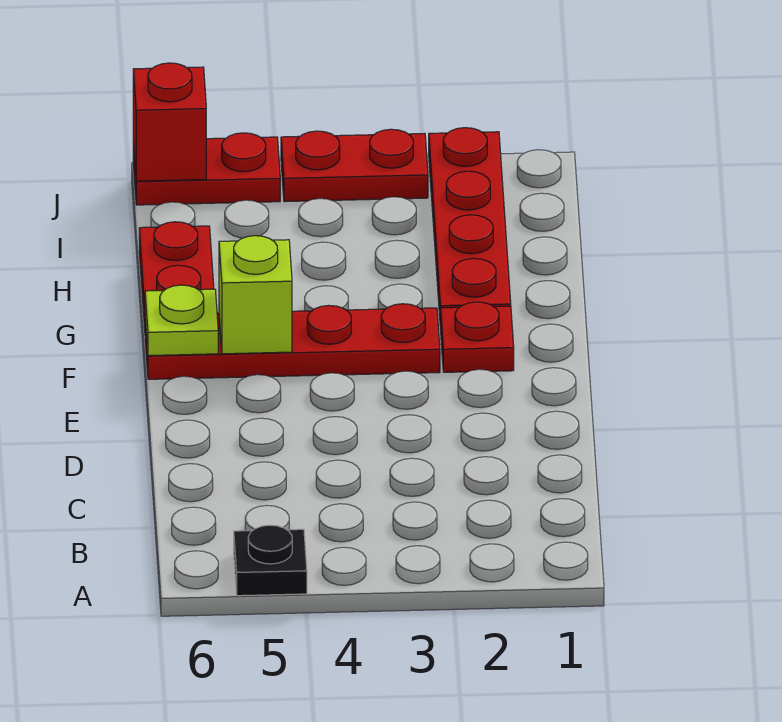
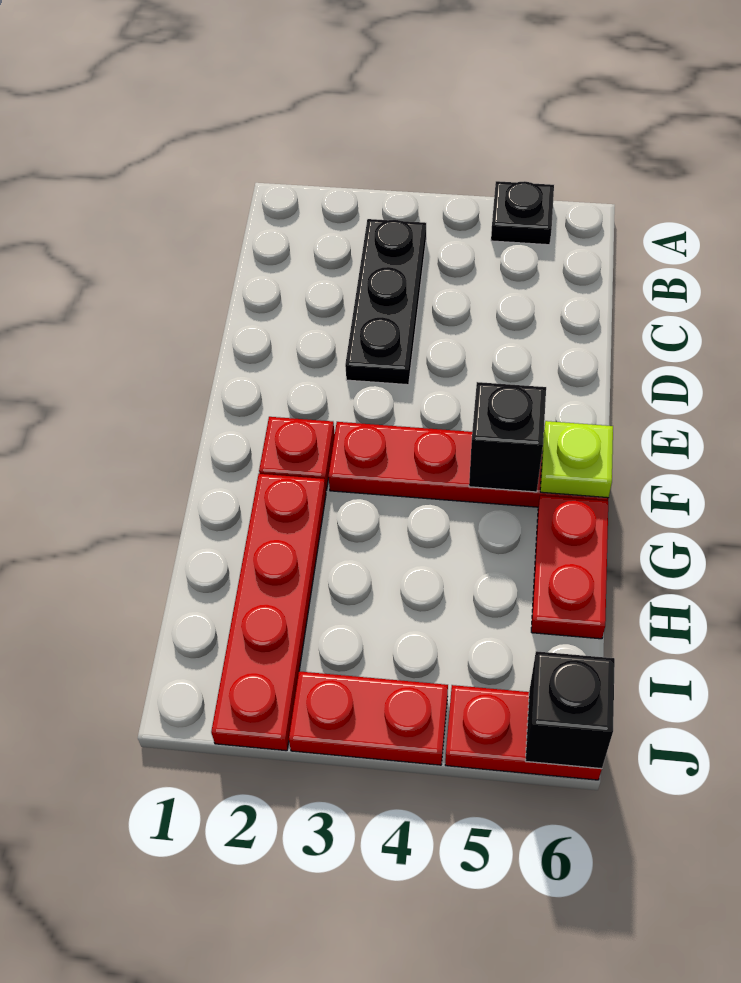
none -> black plate B3:D3 level 1
lime brick F5 level 2 -> black brick F5 level 2
red brick J6 level 2 -> black brick J6 level 2

